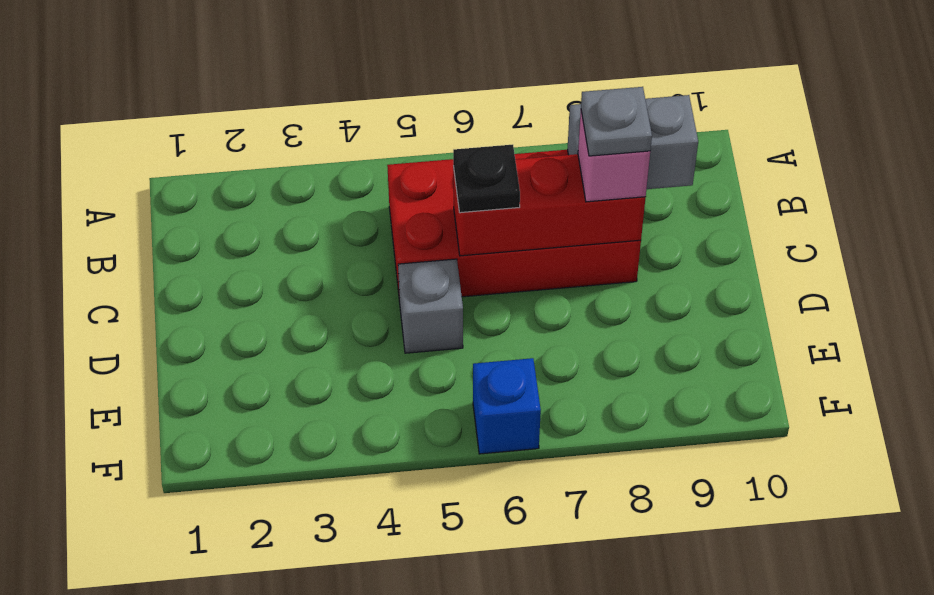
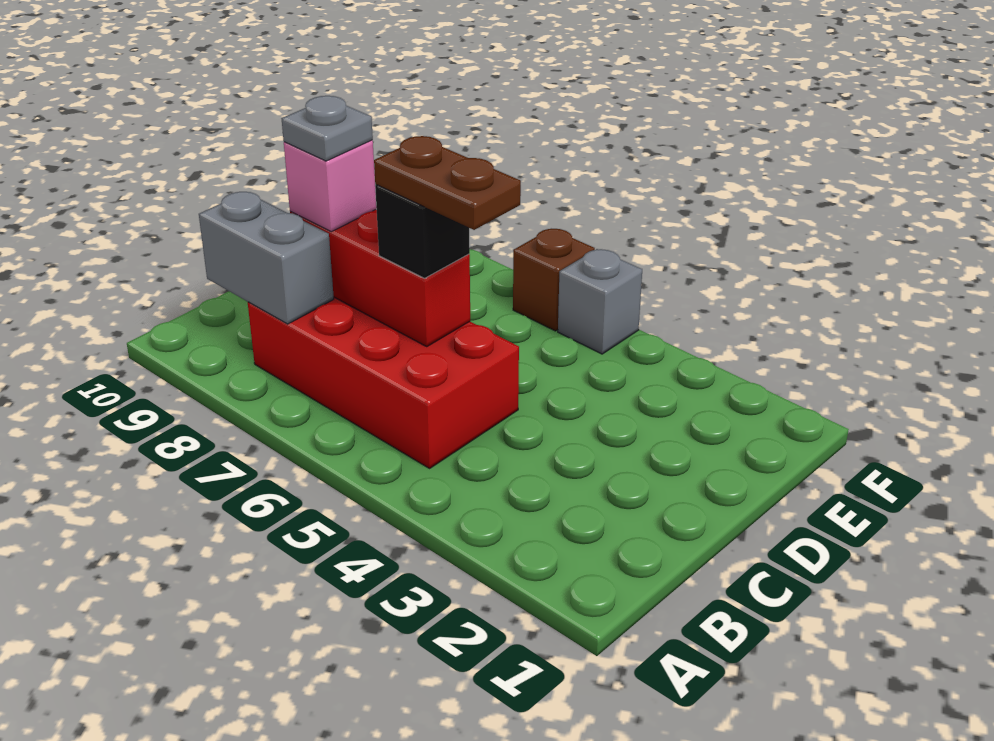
none -> brown plate C5:C6 level 4
black plate C6 level 3 -> black brick C6 level 3
grey brick D5 level 1 -> grey brick F5 level 1
blue brick F6 level 1 -> brown brick F6 level 1

